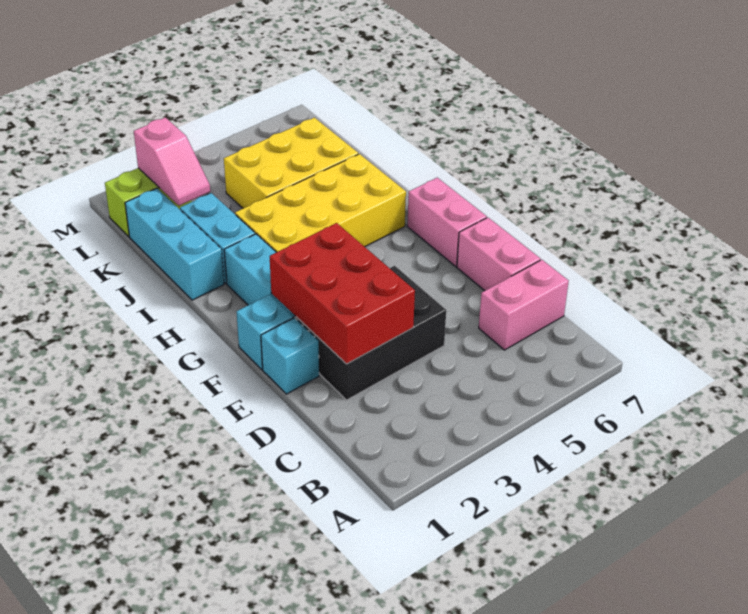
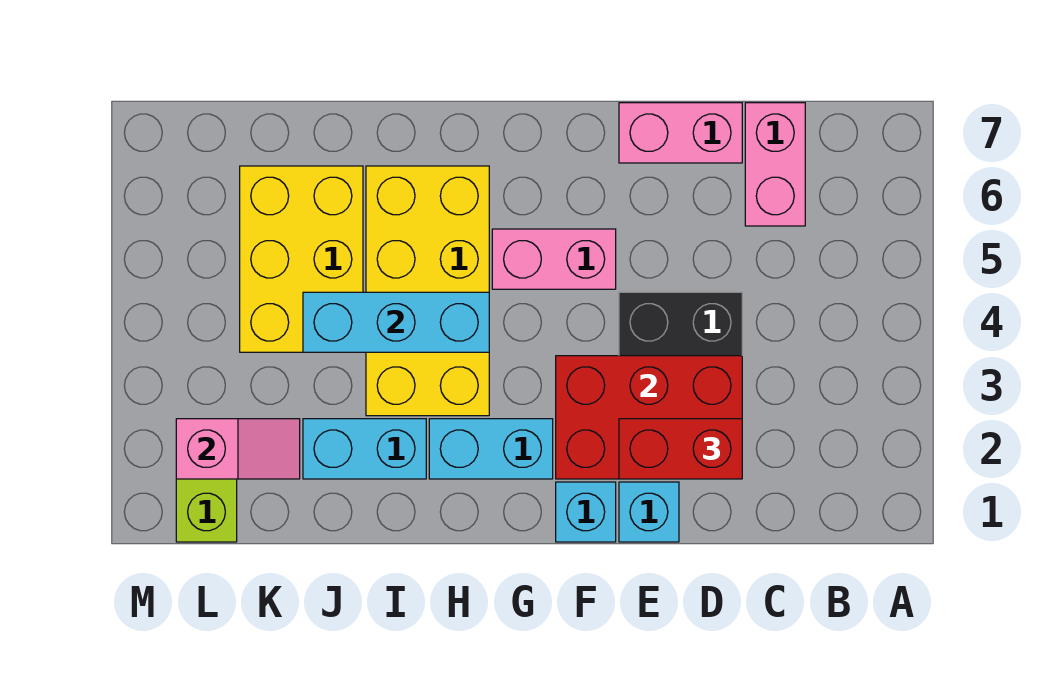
none -> red brick D2:E2 level 3
pink brick F7:G7 level 1 -> pink brick F5:G5 level 1
cyan brick I1:K1 level 1 -> cyan brick H4:J4 level 2

